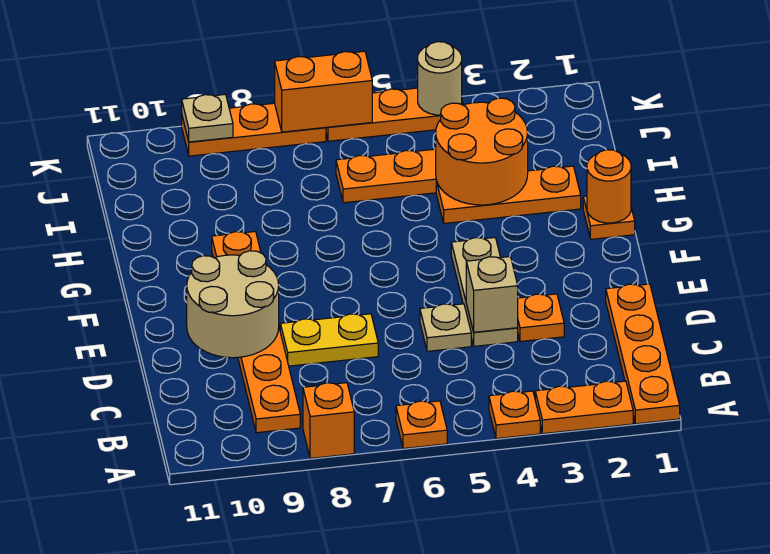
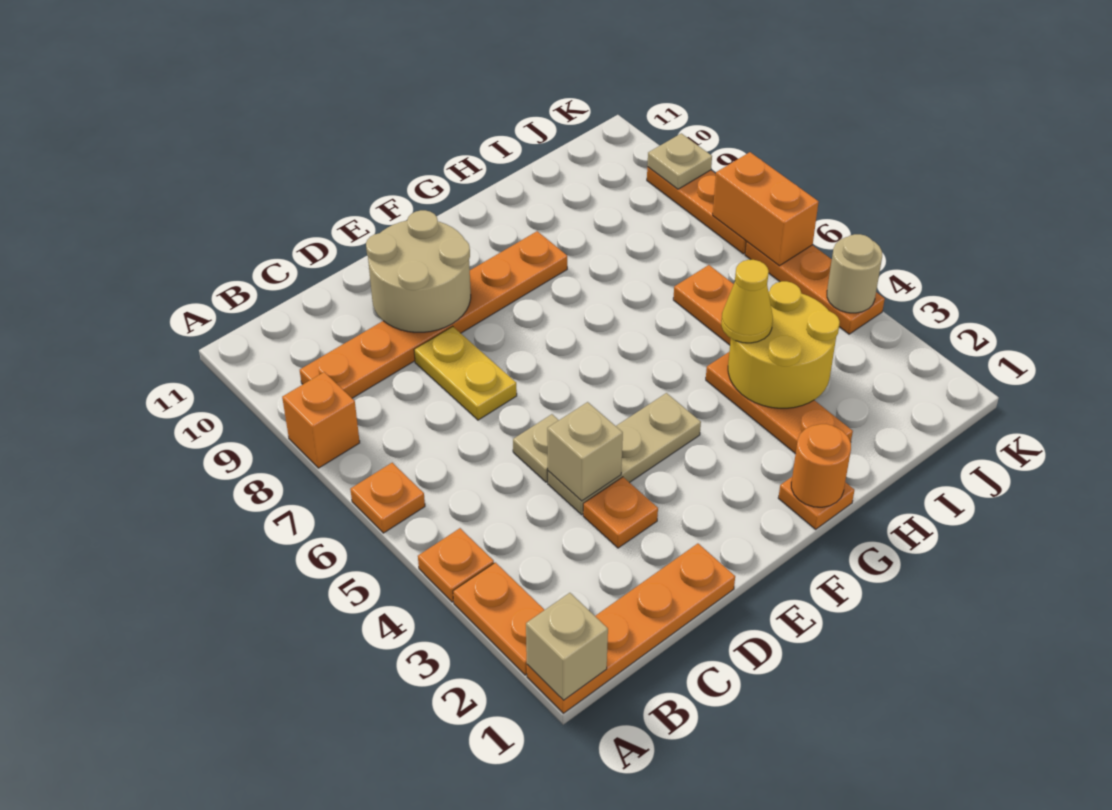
none -> tan brick A1 level 2
orange round brick H3:I4 level 2 -> yellow round brick H3:I4 level 2
none -> yellow cone H4 level 3

